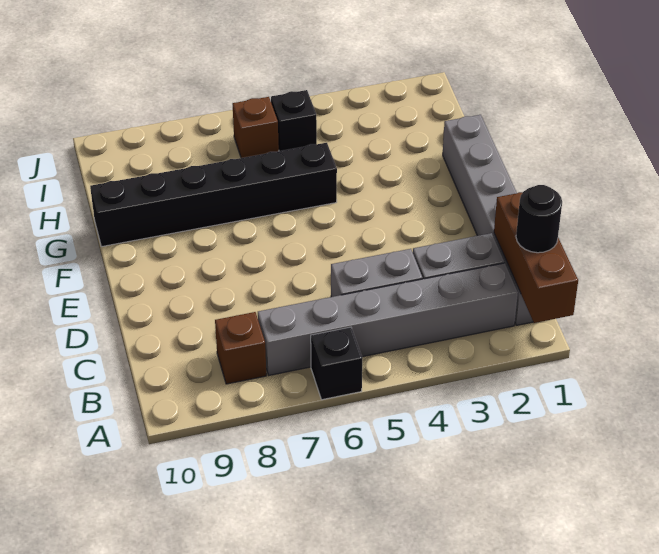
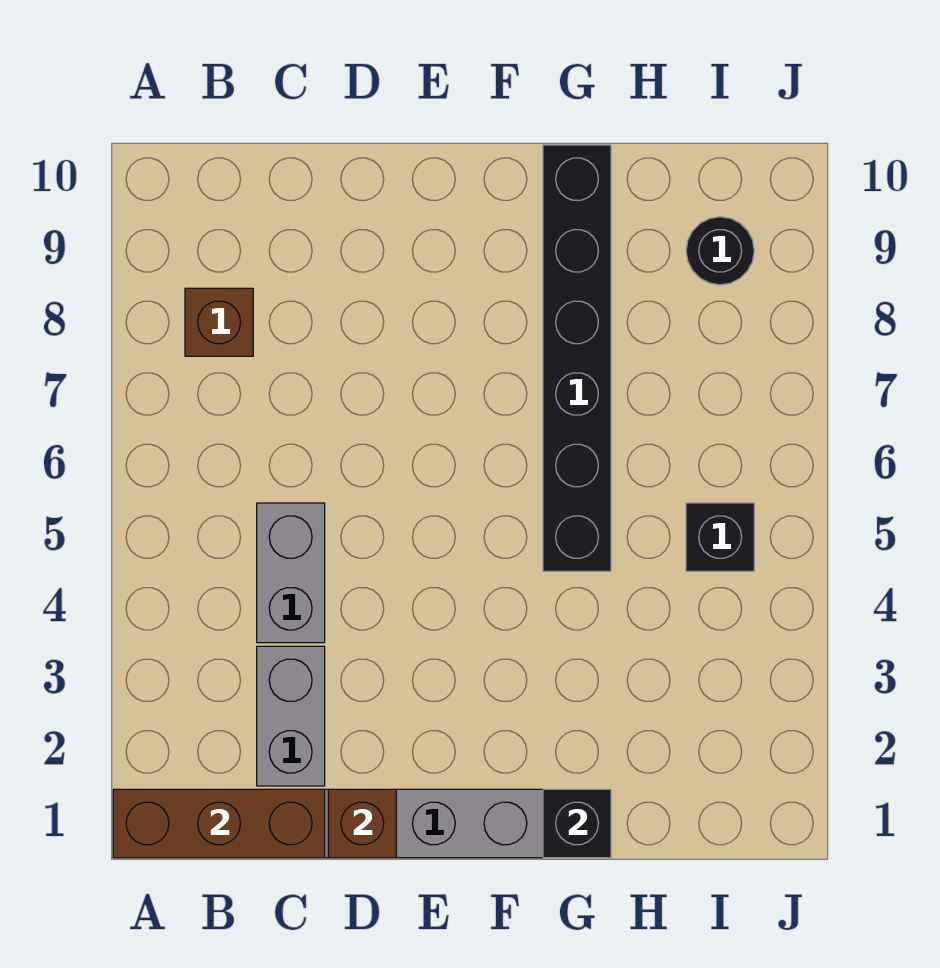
black brick A6 level 1 -> black brick G1 level 2
black round brick B1 level 3 -> black round brick I9 level 1
grey brick B2:B7 level 1 -> none
brown brick I6 level 1 -> brown brick D1 level 2

